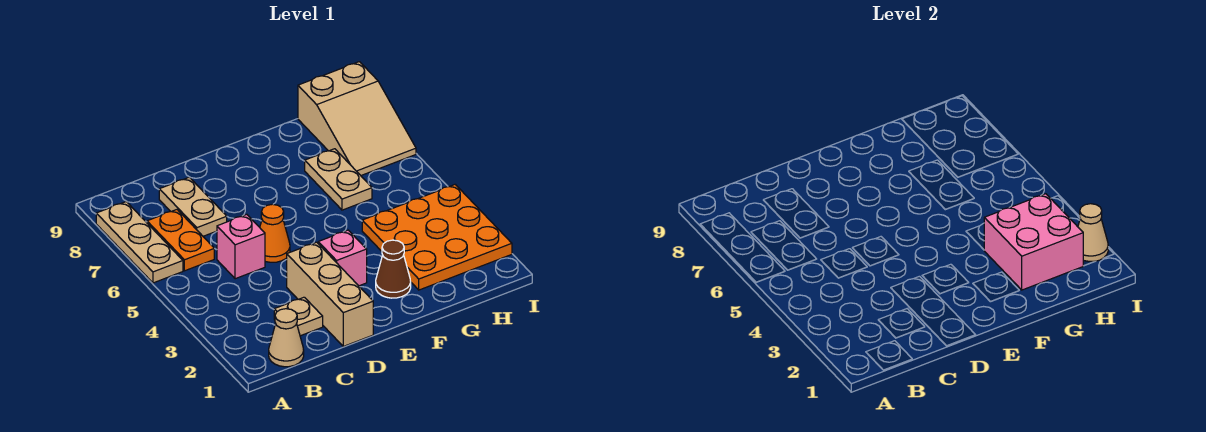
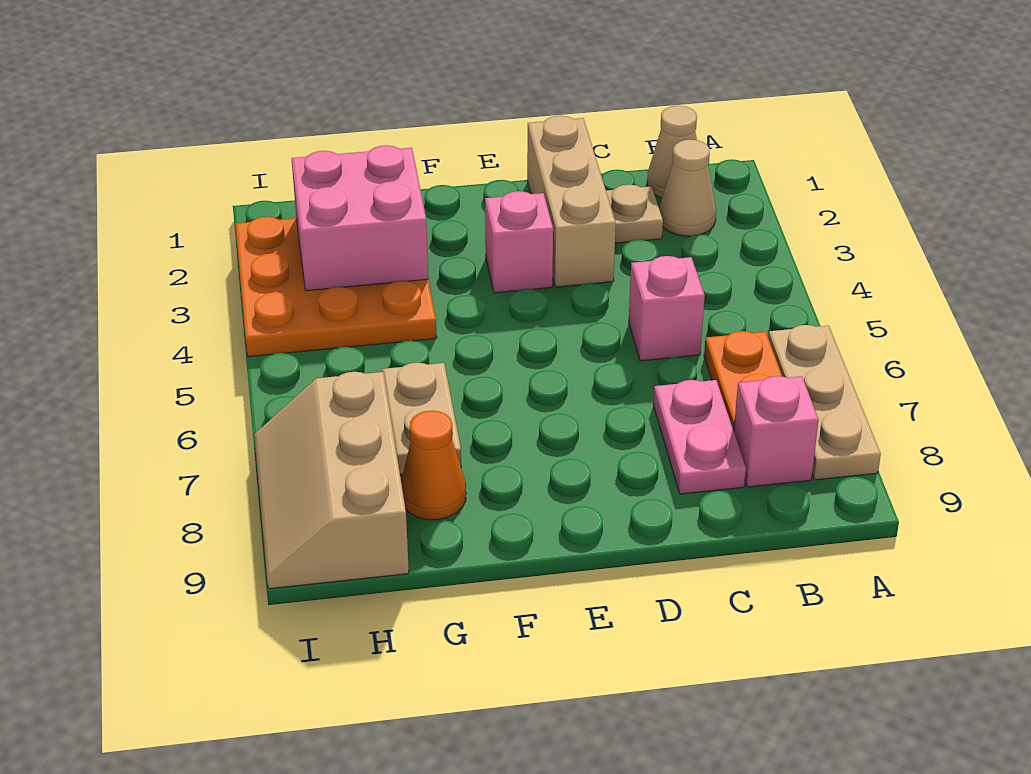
none -> pink brick B8 level 1
tan plate C7:C8 level 1 -> pink plate C7:C8 level 1
orange cone D5 level 1 -> orange cone G8 level 1
brown cone F2 level 1 -> none
tan slope H7:I9 level 1 top 9 -> tan slope H7:I9 level 1 top H
tan cone I2 level 2 -> tan cone B2 level 1

